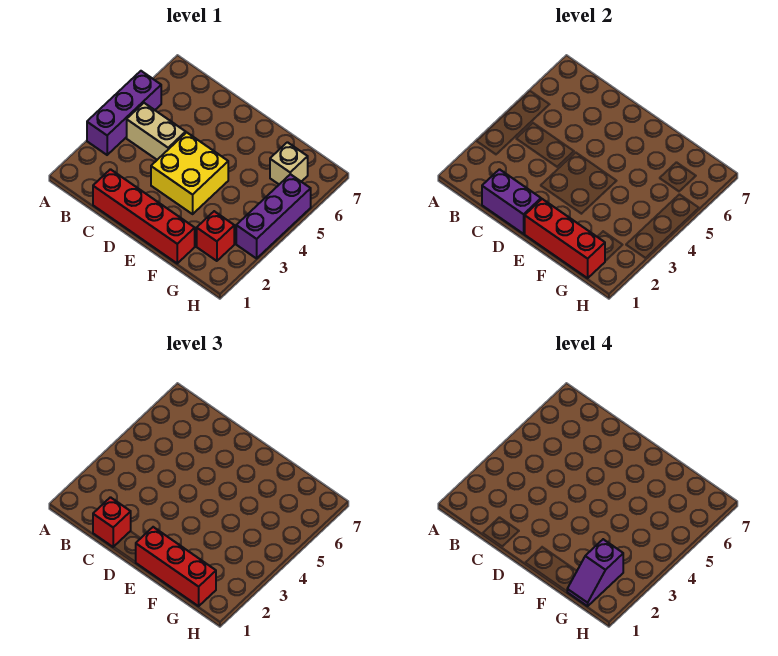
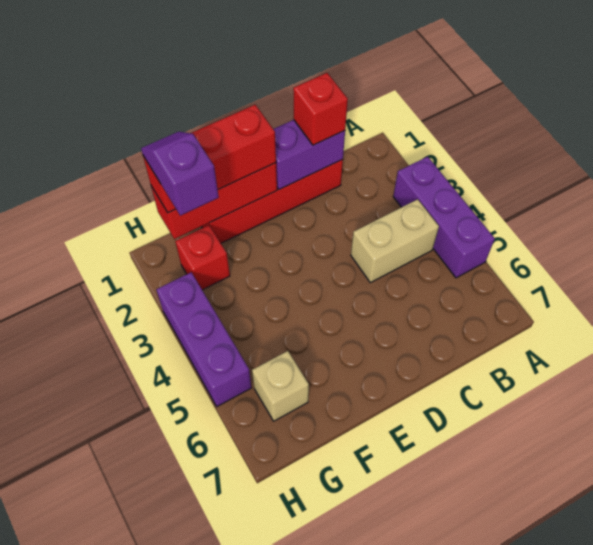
yellow brick D3:E4 level 1 -> none

